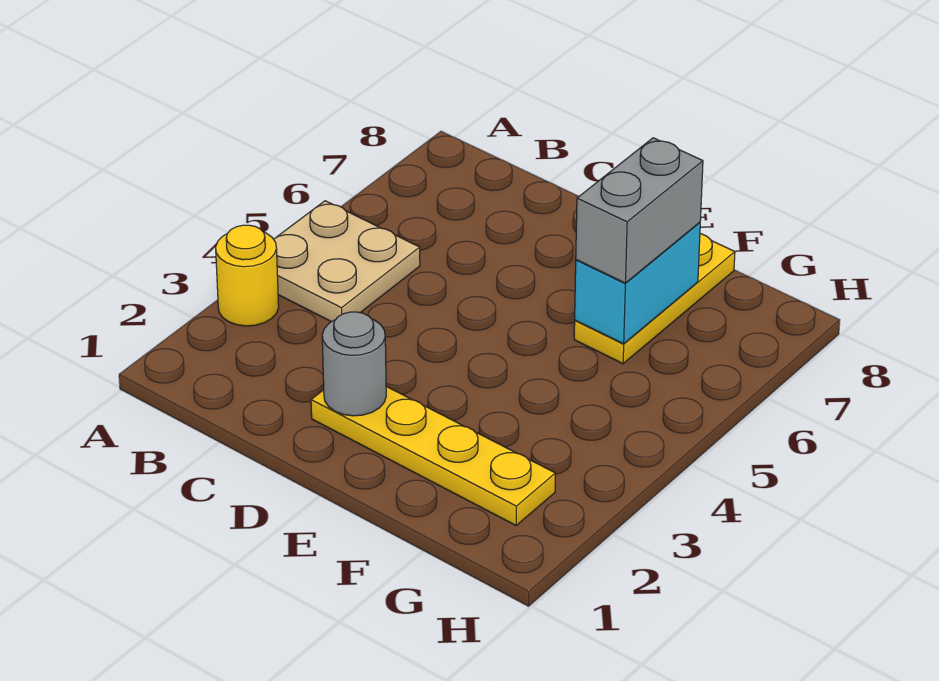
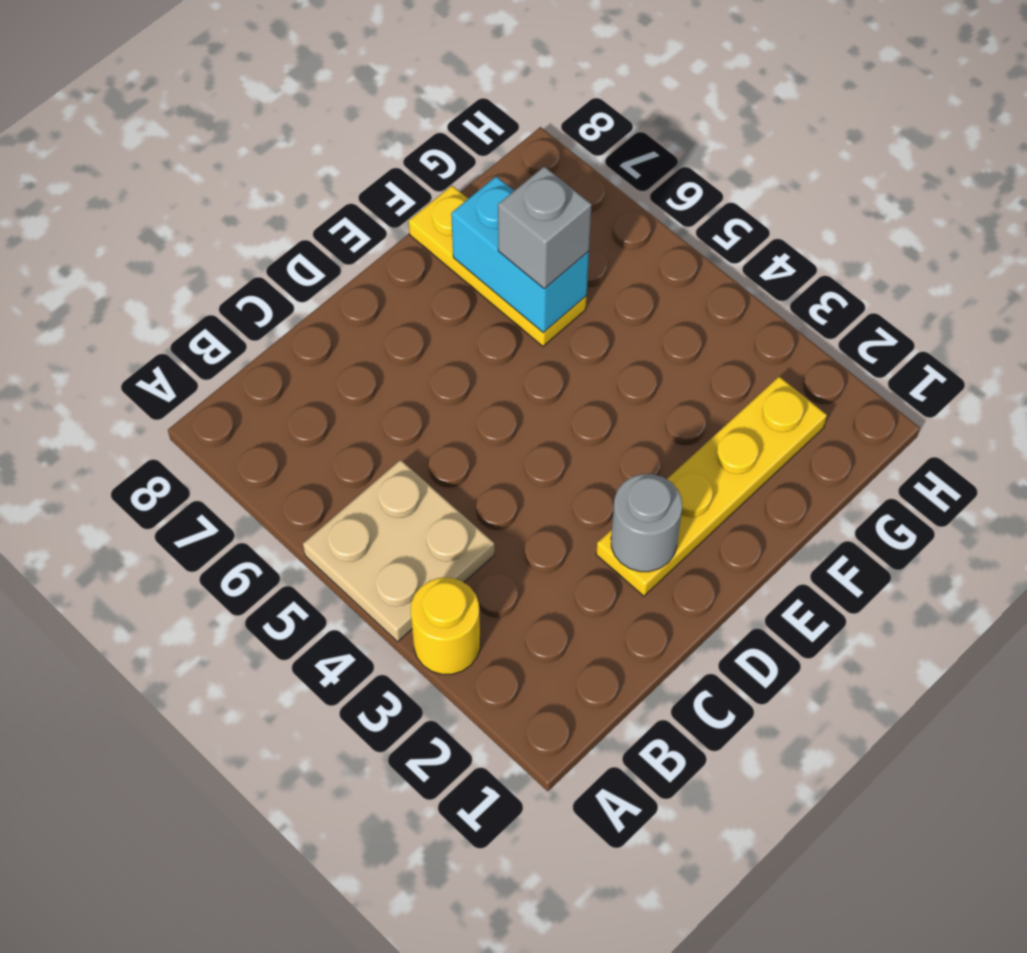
grey brick F6:F7 level 3 -> grey brick F6 level 3

